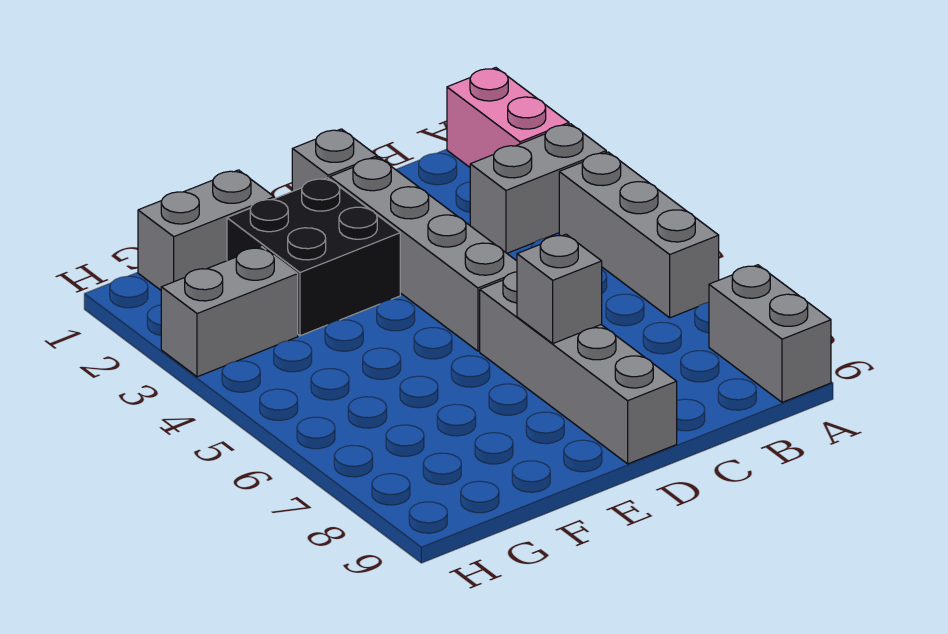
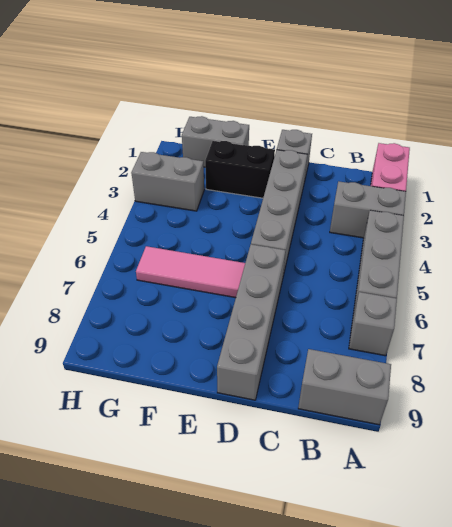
grey brick A8:A9 level 1 -> grey brick A9:B9 level 1
grey brick D7 level 2 -> grey brick A7 level 1
black brick E2:F3 level 1 -> black brick E2:F2 level 1
none -> pink tile E6:G6 level 1

